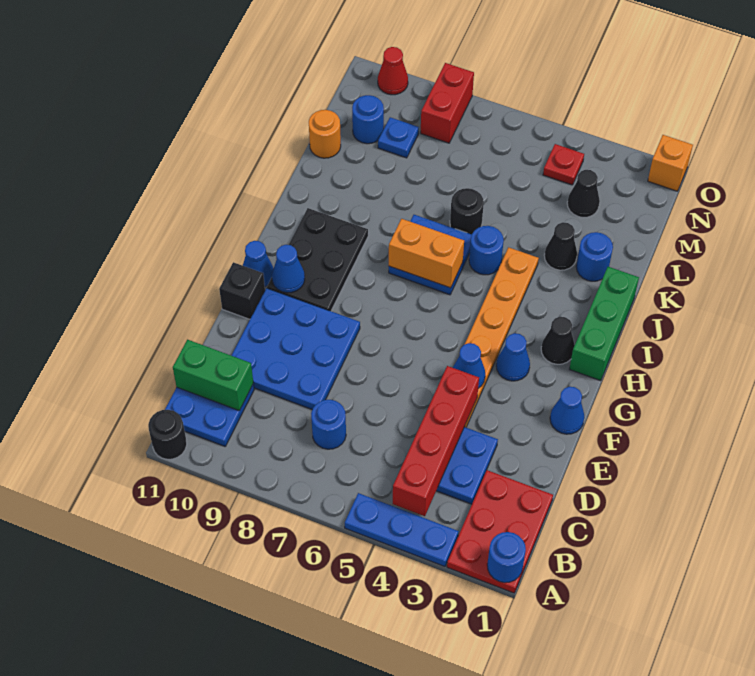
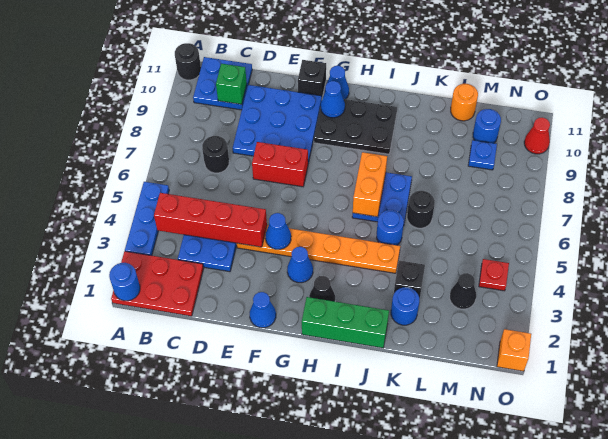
blue round brick C7 level 1 -> black round brick C7 level 1
green brick C10:C11 level 2 -> green brick C10 level 2
black cone K3 level 1 -> black brick K3 level 1
red brick N8:O8 level 1 -> red brick E7:F7 level 1

